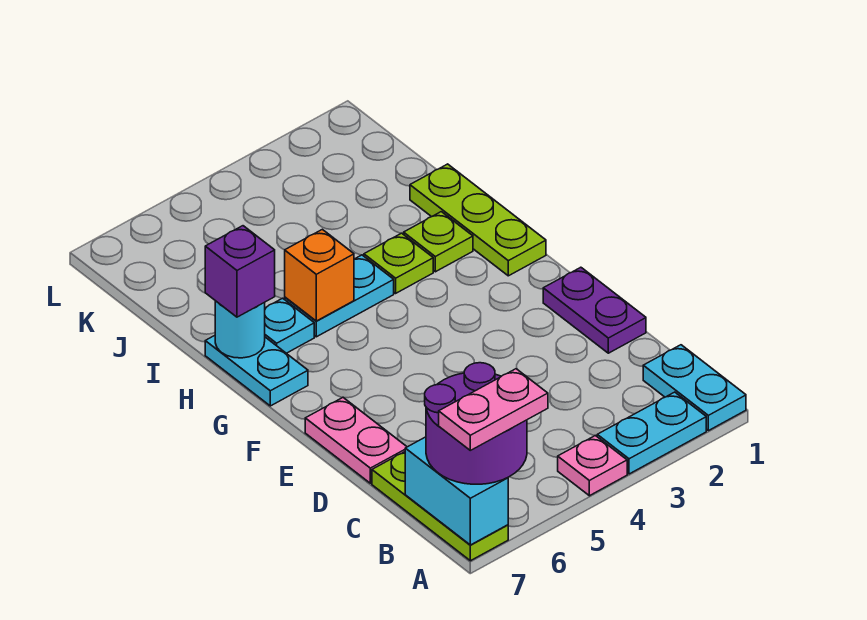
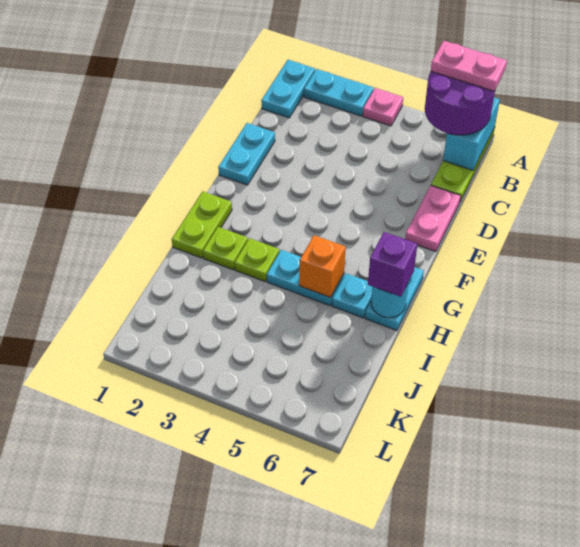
purple plate D1:E1 level 1 -> cyan plate D1:E1 level 1
lime plate G1:I1 level 1 -> lime plate G1:H1 level 1

